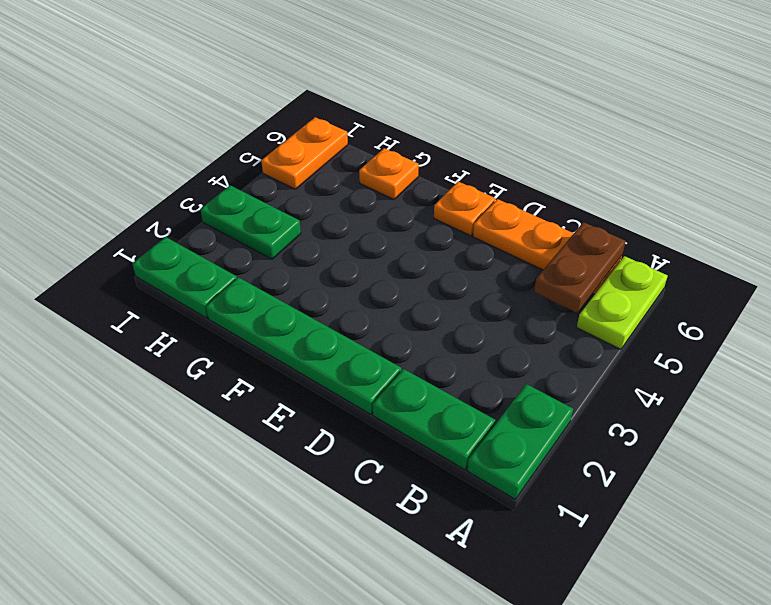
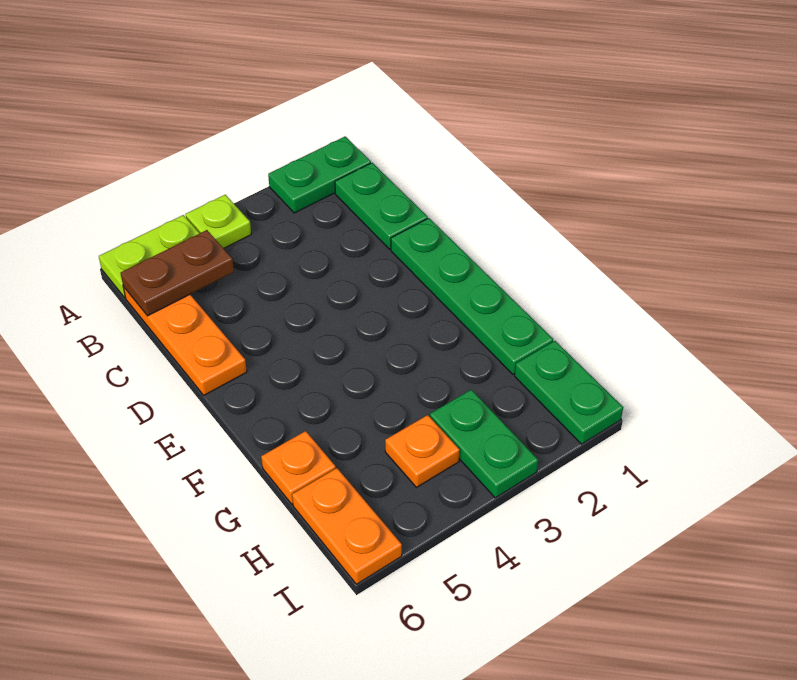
none -> lime plate A4 level 1
orange plate E6 level 1 -> orange plate H4 level 1
orange plate I5:I6 level 1 -> orange plate H6:I6 level 1

